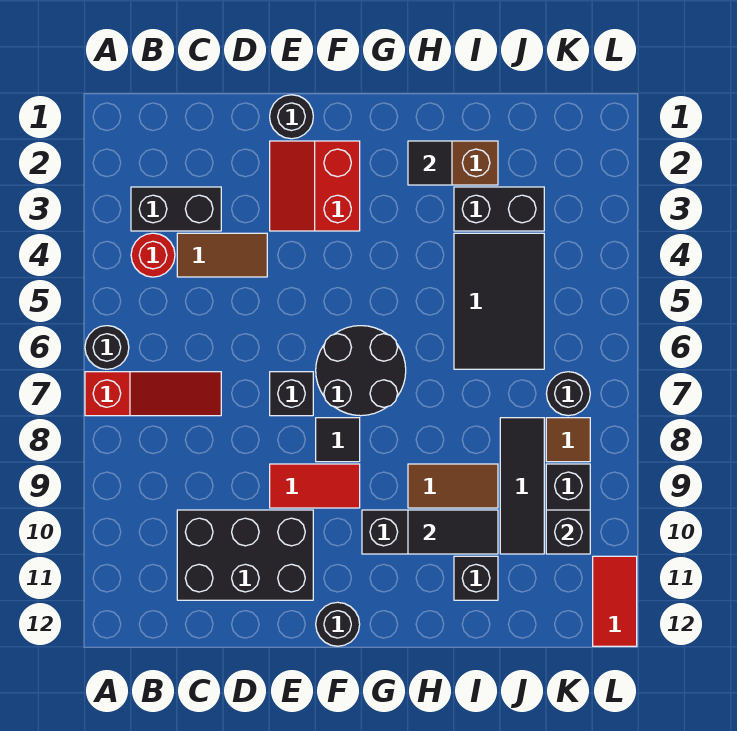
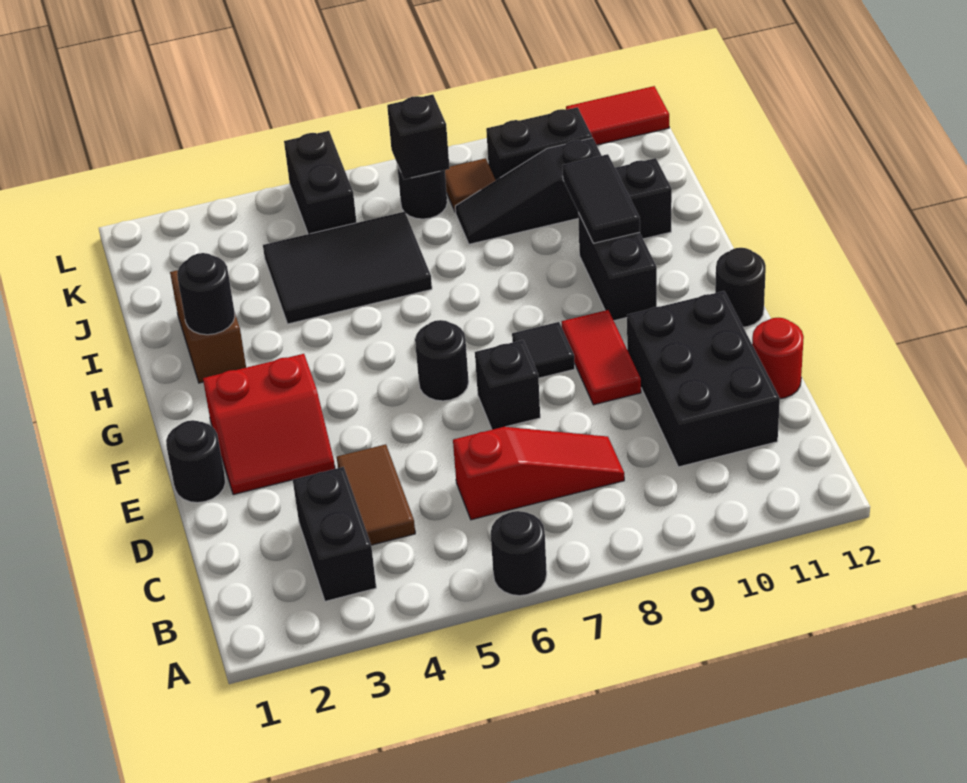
red slope A7:C7 level 1 top A -> red slope C6:C8 level 1 top 6
red round brick B4 level 1 -> red round brick D12 level 1
black round brick F6:G7 level 1 -> black round brick F6 level 1
black tile H2 level 2 -> black round brick H2 level 2
brown tile H9:I9 level 1 -> none
black brick I3:J3 level 1 -> black brick K5:L5 level 1
black tile J8:J10 level 1 -> black slope J8:J10 level 1 top 10
black brick K10 level 2 -> black brick K7 level 2

